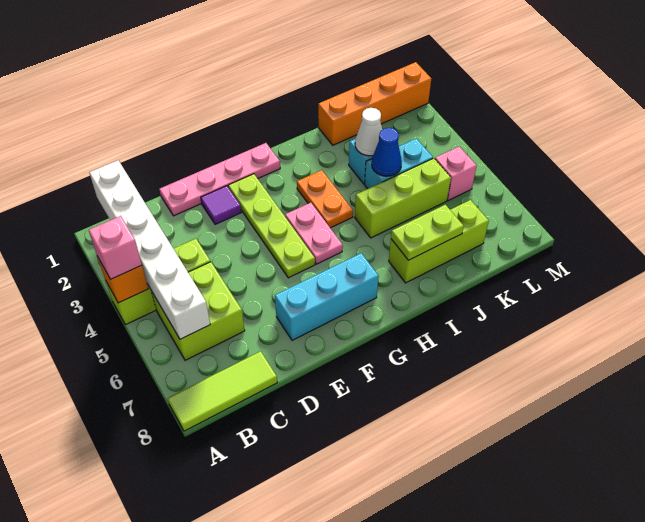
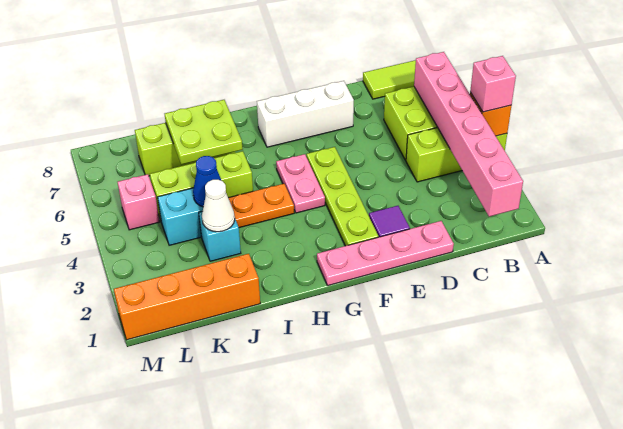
white brick B1:B6 level 2 -> pink brick B1:B6 level 2
cyan brick E7:G7 level 1 -> white brick E7:G7 level 1
orange plate H3:H4 level 1 -> orange plate H4:I4 level 1
lime plate I7:J7 level 2 -> lime plate I6:J7 level 2

